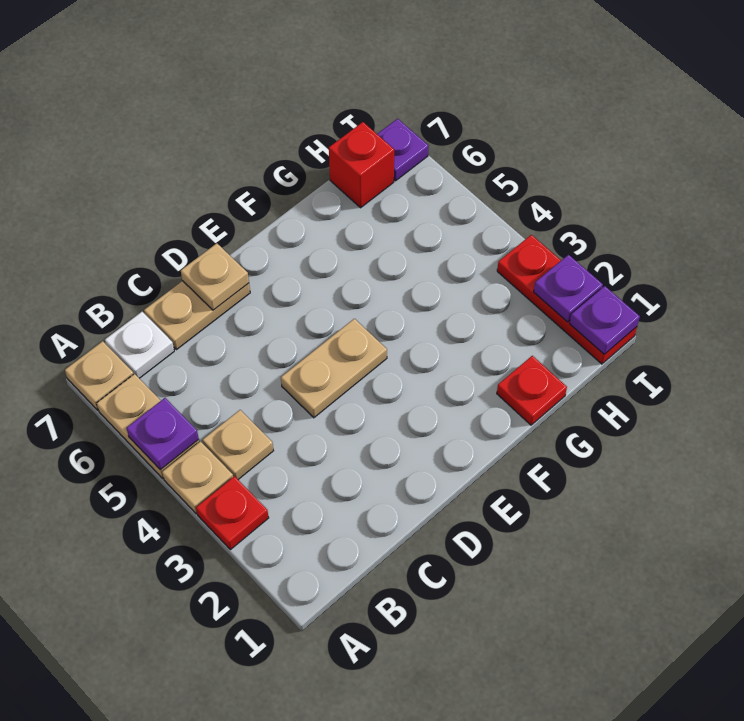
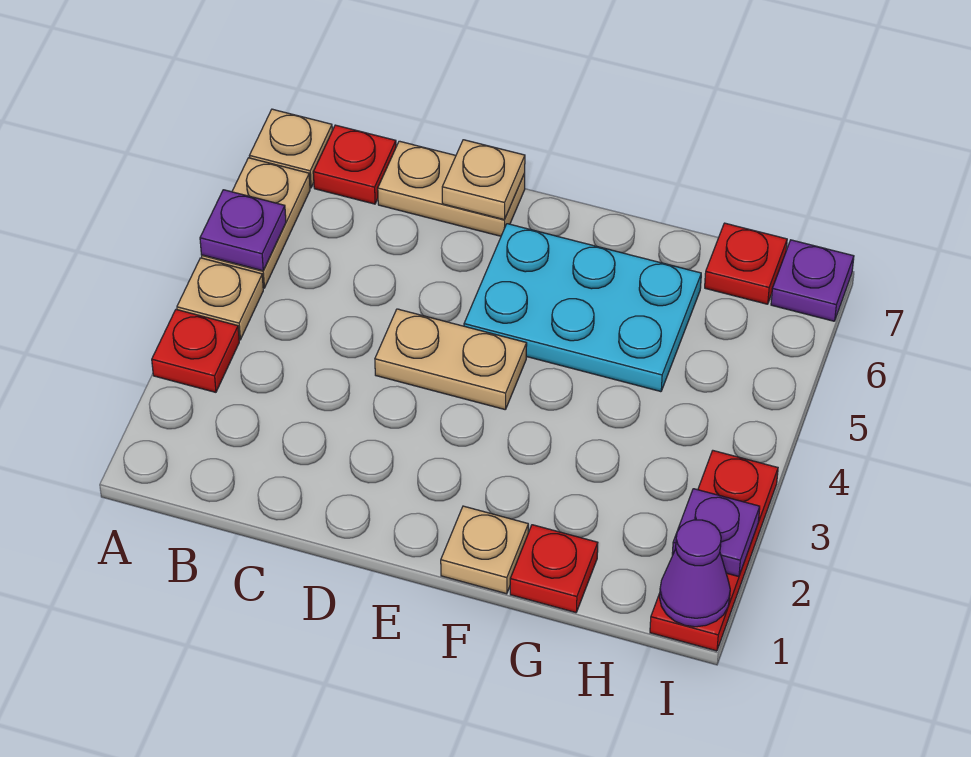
tan plate B4 level 1 -> tan plate F1 level 1
white plate B7 level 1 -> red plate B7 level 1
none -> cyan plate E5:G6 level 1
red brick H7 level 1 -> red plate H7 level 1
purple plate I1 level 2 -> purple cone I1 level 2

